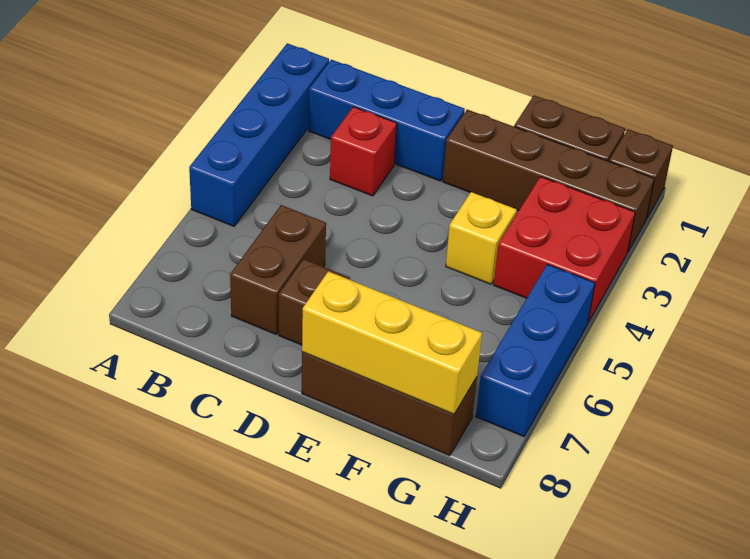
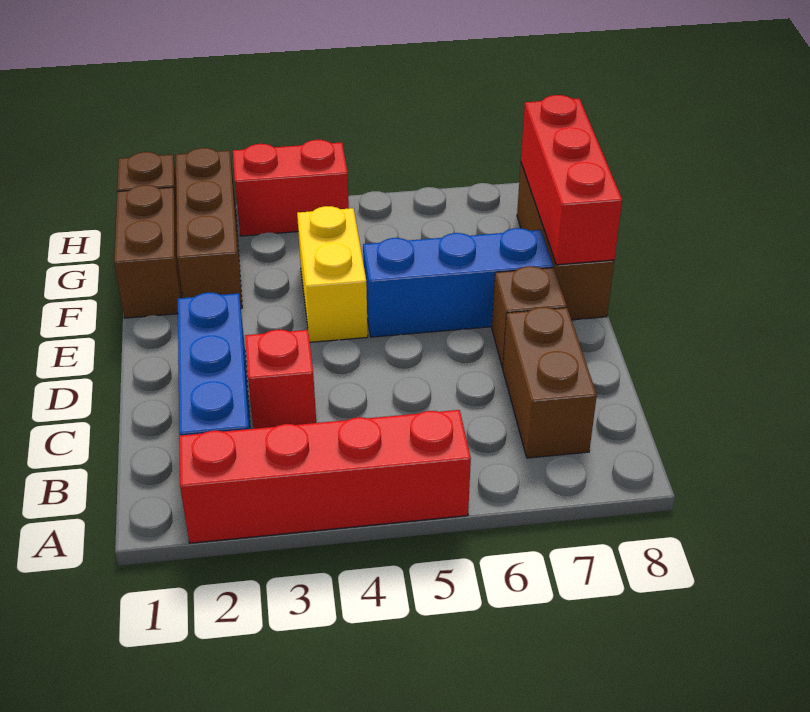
blue brick A2:A5 level 1 -> red brick A2:A5 level 1
brown brick C6:C7 level 1 -> brown brick B7:C7 level 1
brown brick E2:H2 level 1 -> brown brick F2:H2 level 1
yellow brick E8:G8 level 2 -> red brick E8:G8 level 2
yellow brick F4 level 1 -> yellow brick E4:F4 level 1
red brick G3:H4 level 1 -> red brick H3:H4 level 1
blue brick H5:H7 level 1 -> blue brick E5:E7 level 1

